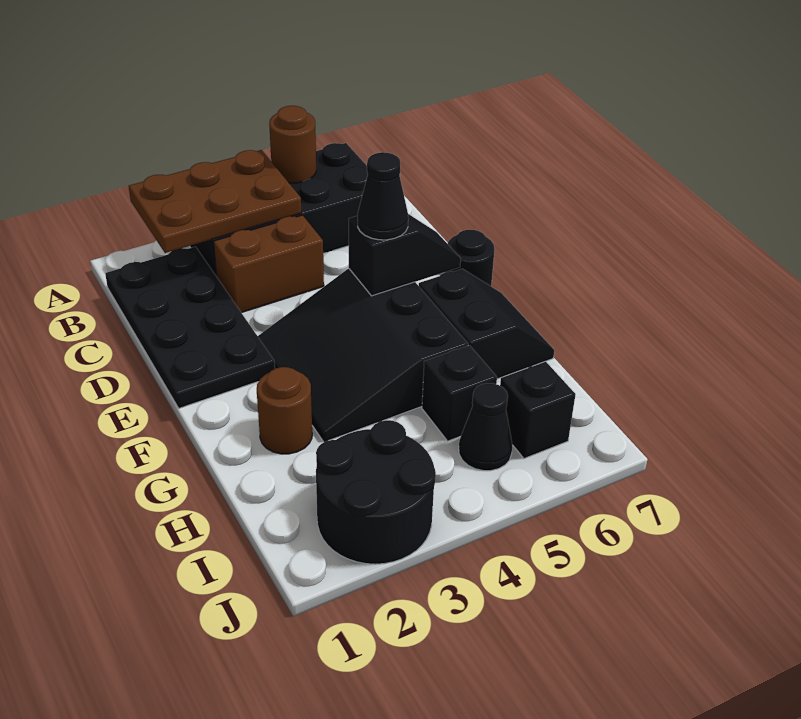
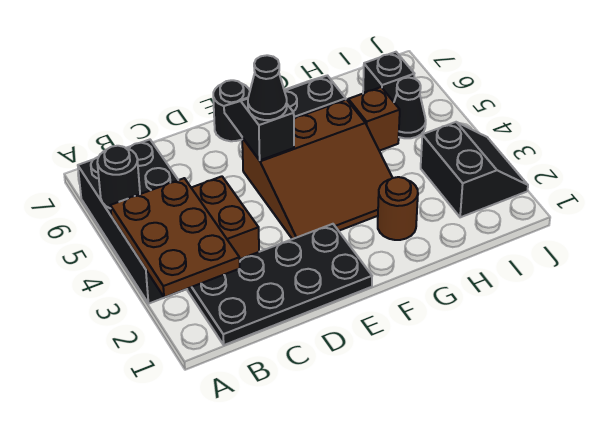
brown round brick A5 level 2 -> black round brick A5 level 2
black slope E3:G5 level 1 top 5 -> brown slope E3:G5 level 1 top 5
black brick H5 level 1 -> brown brick H5 level 1
black round brick I2:J3 level 1 -> black slope I2:J3 level 1 top I

